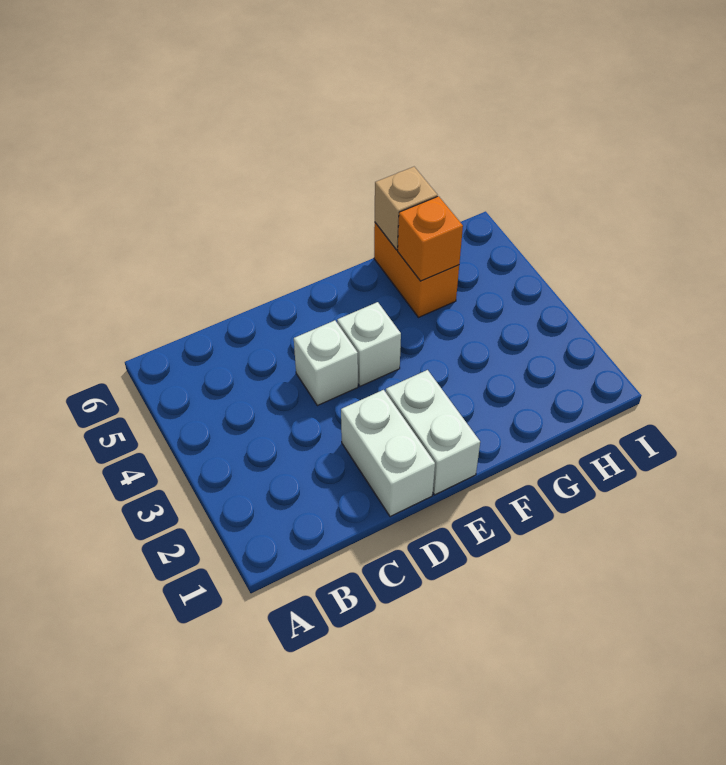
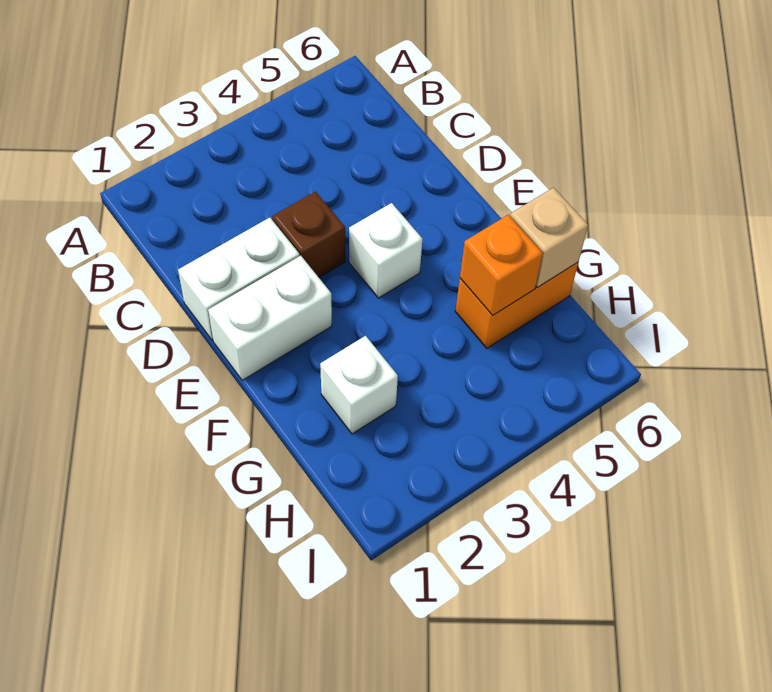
none -> brown brick D3 level 1
white brick D4 level 1 -> white brick G2 level 1

